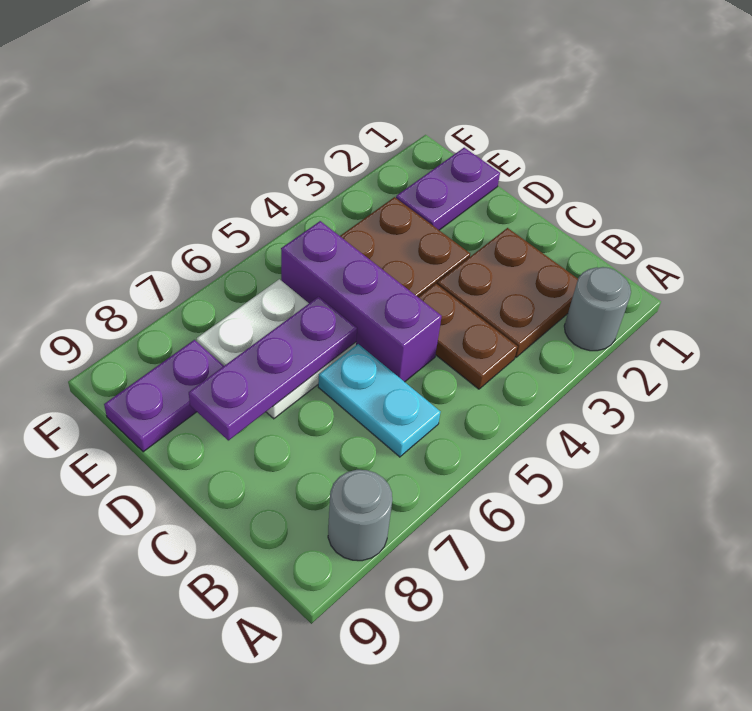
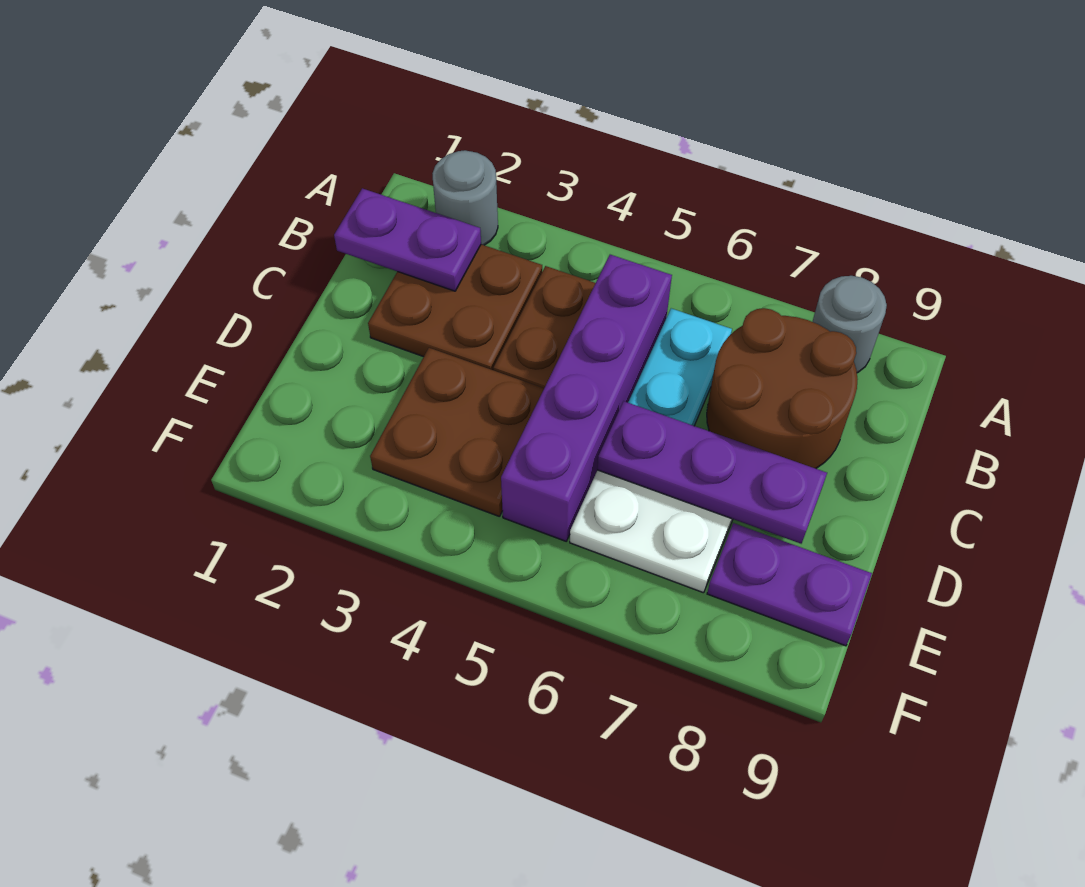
none -> brown round brick B7:C8 level 1
purple brick C5:E5 level 1 -> purple brick B5:E5 level 1
purple plate E1:E2 level 1 -> purple plate B1:B2 level 2

